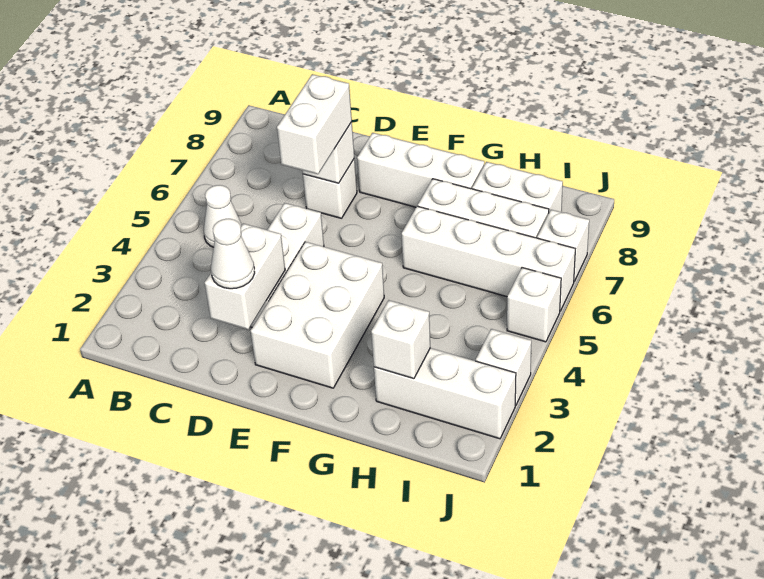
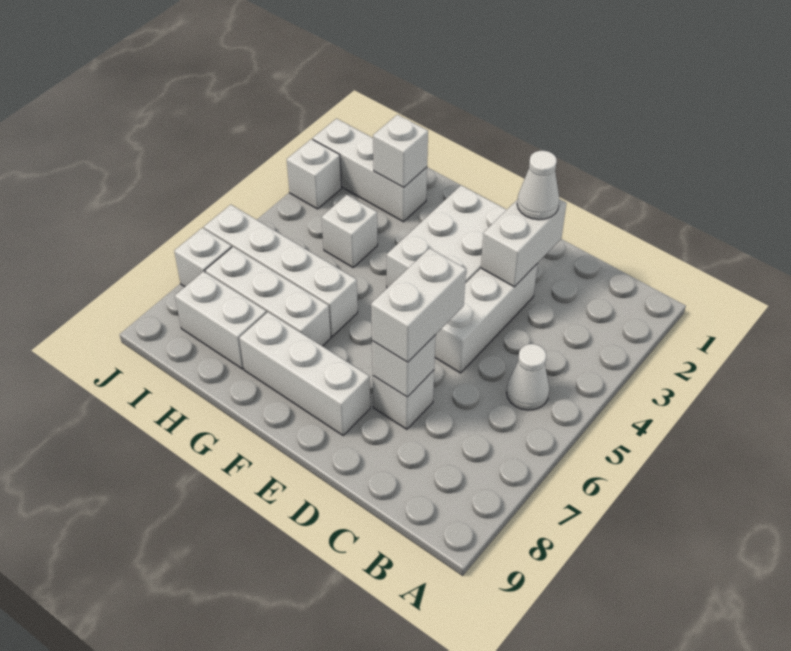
white brick J5 level 1 -> white brick H4 level 1

